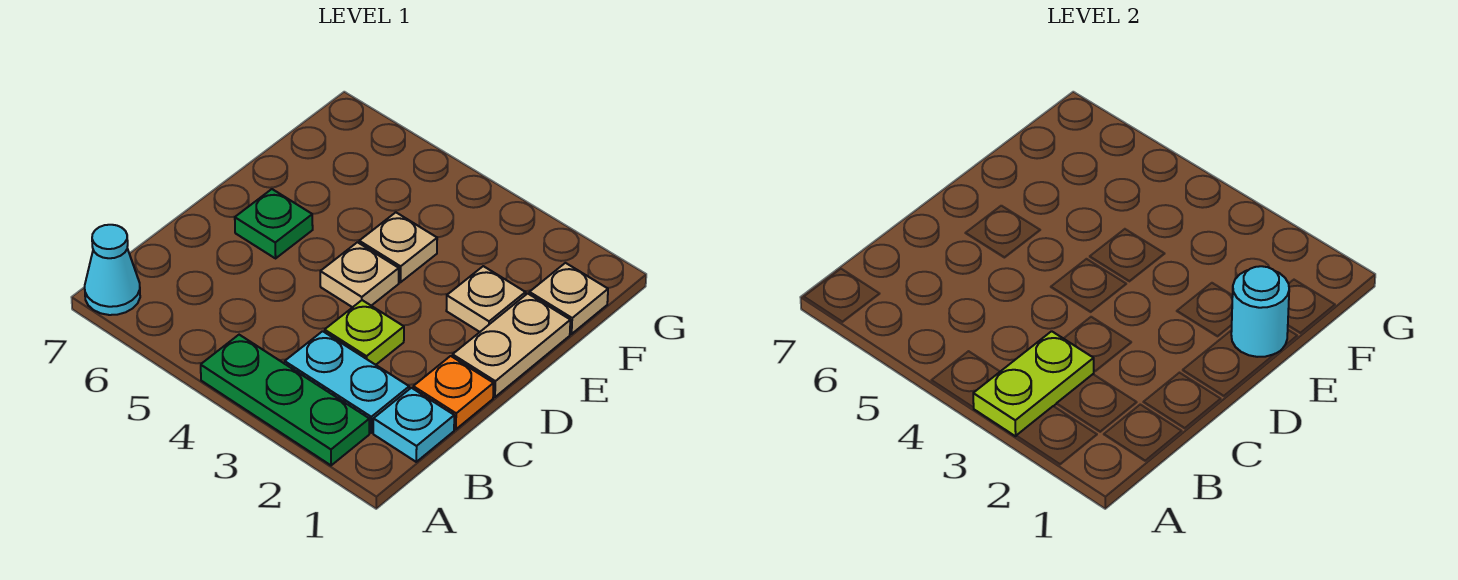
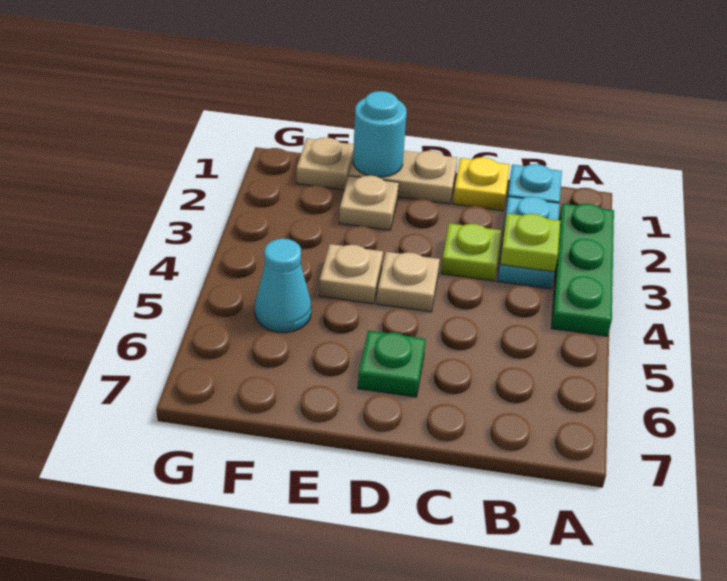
lime plate A3:B3 level 2 -> lime plate B3 level 2
cyan cone A7 level 1 -> cyan cone F5 level 1
orange plate C1 level 1 -> yellow plate C1 level 1

